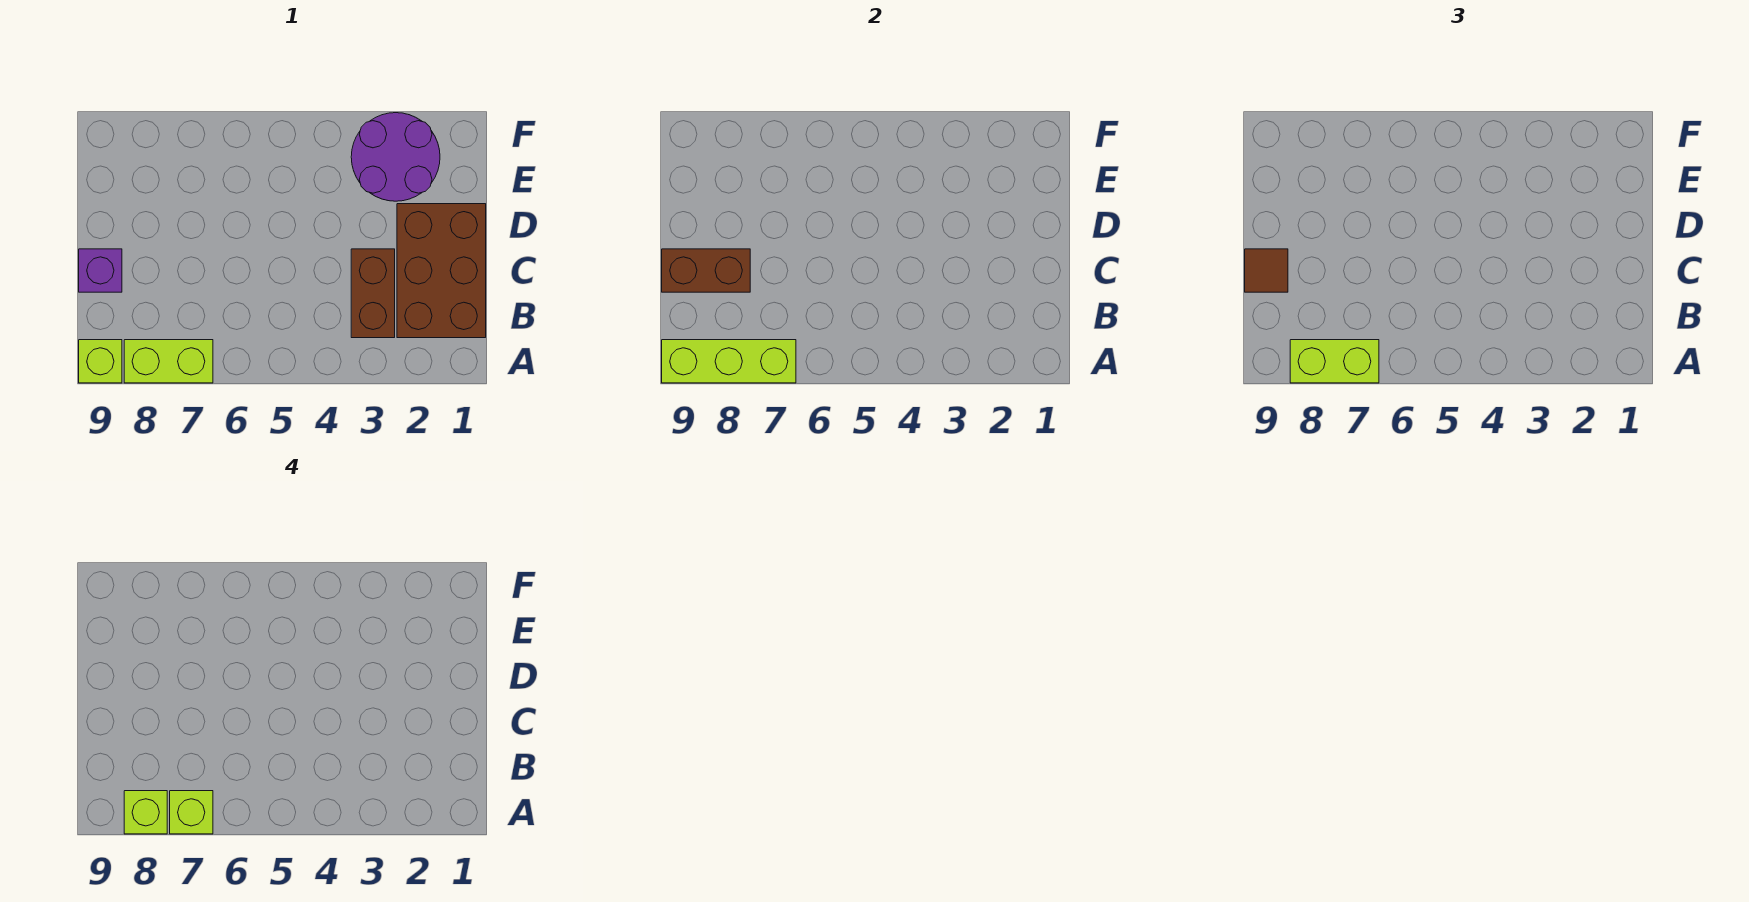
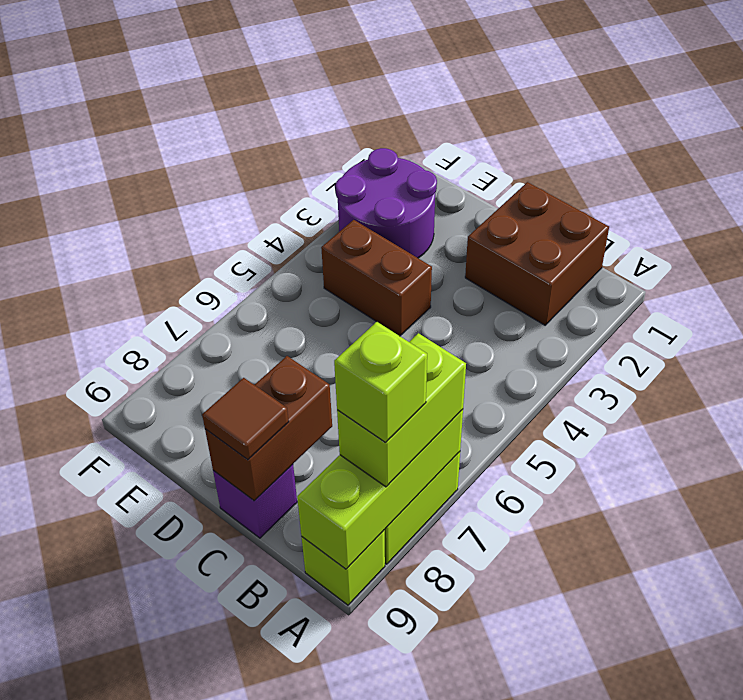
lime brick A7 level 4 -> none
brown brick B1:D2 level 1 -> brown brick B1:C2 level 1
brown brick B3:C3 level 1 -> brown brick D4:E4 level 1

